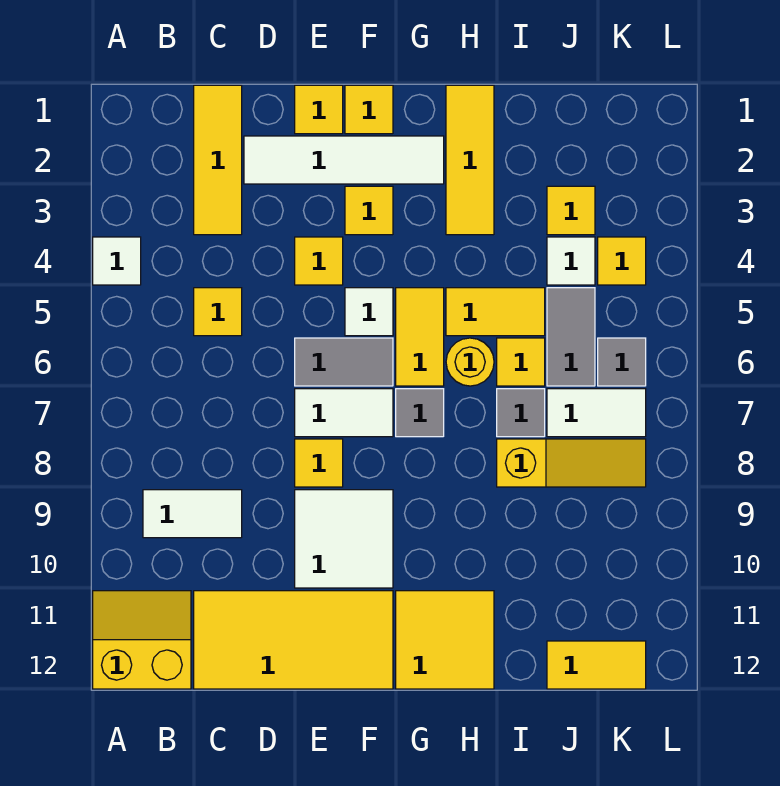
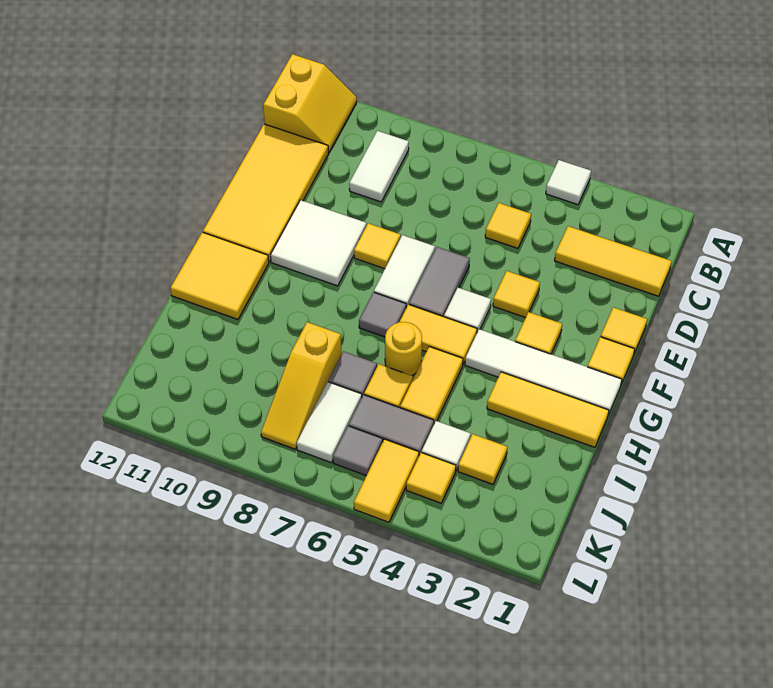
white tile D2:G2 level 1 -> white tile G1:G4 level 1
yellow tile J12:K12 level 1 -> yellow tile K5:L5 level 1

